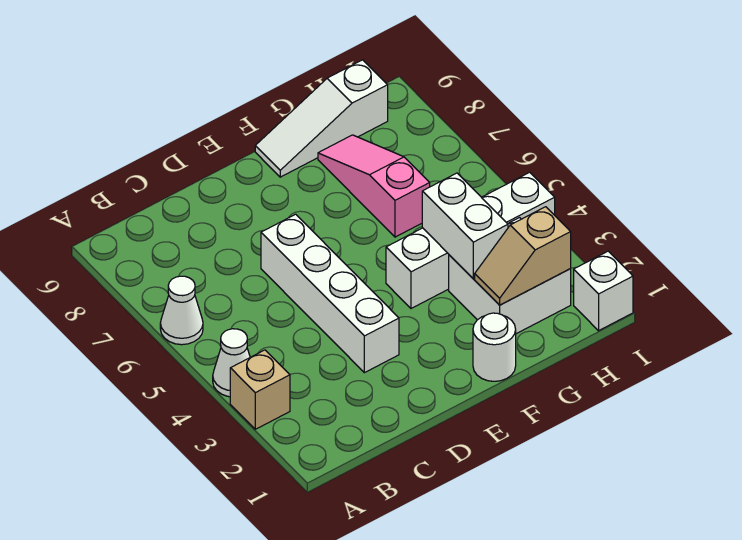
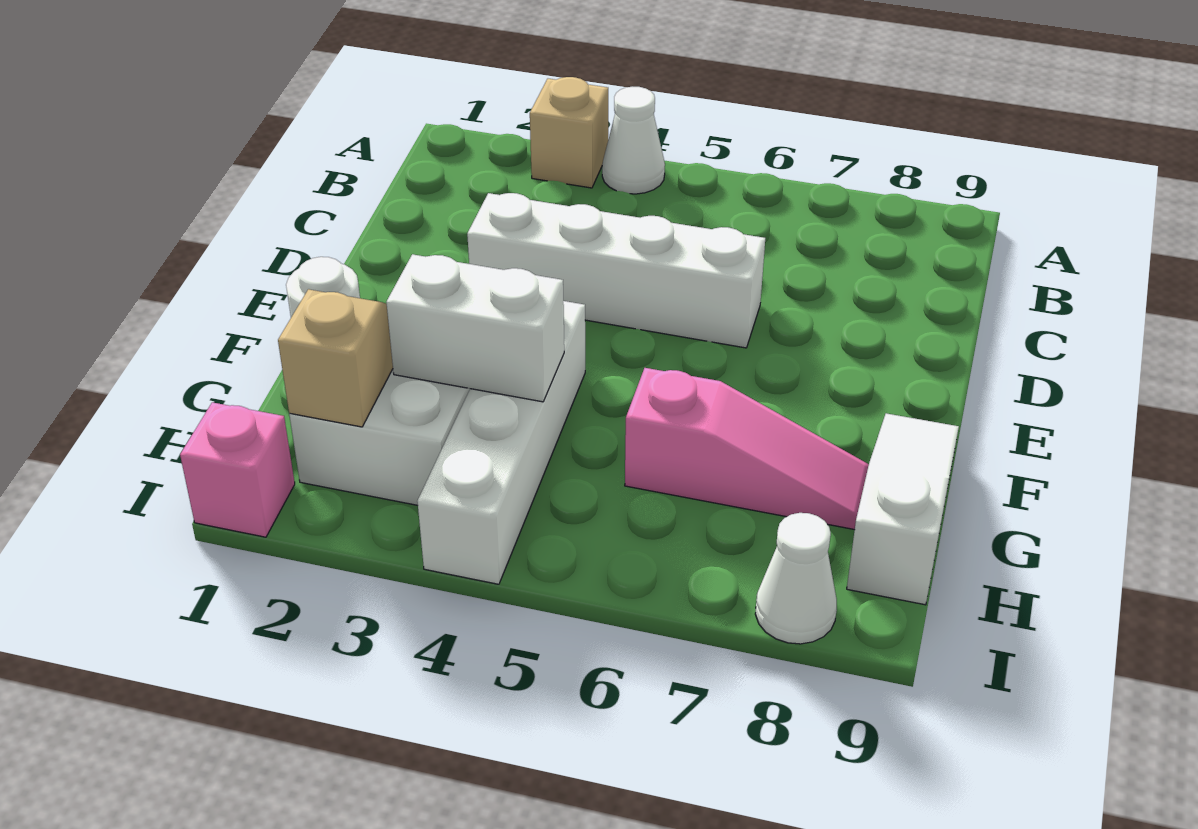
white cone A6 level 1 -> white cone I8 level 1
white brick I1 level 1 -> pink brick I1 level 1

